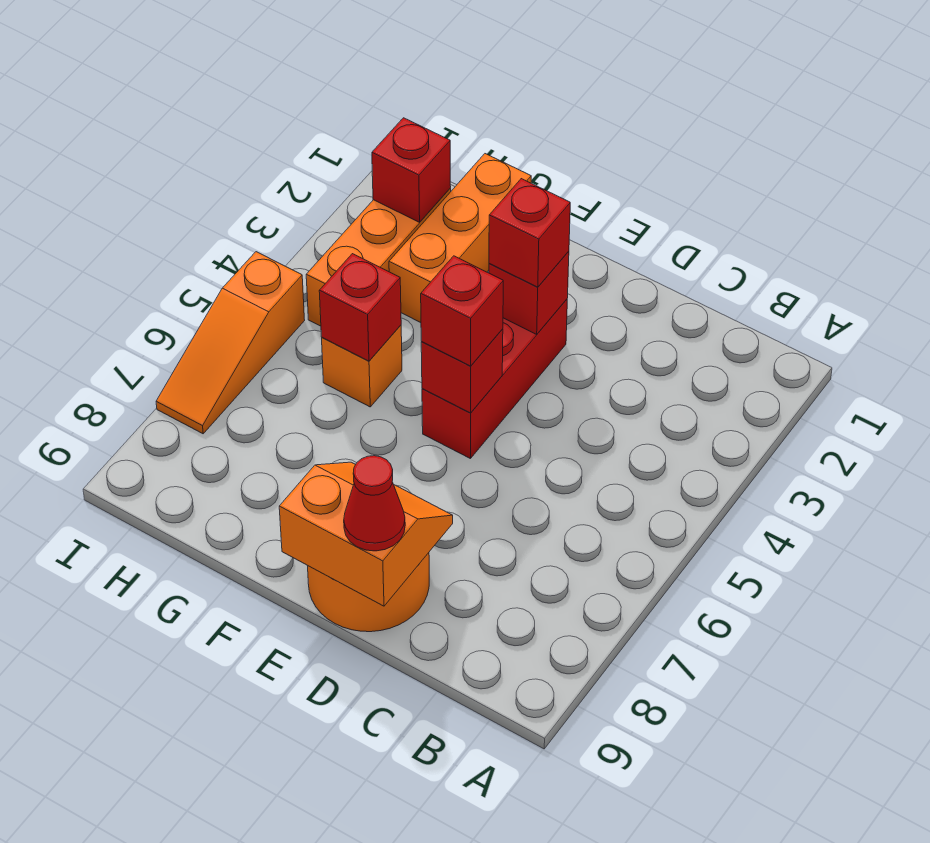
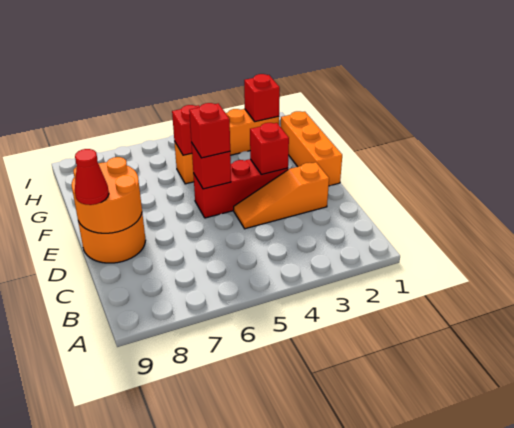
orange slope D8:E9 level 2 top 9 -> orange round brick D8:E9 level 2
red brick E3 level 3 -> none
orange brick G1:G3 level 1 -> orange brick E1:G1 level 1
orange slope I5:I7 level 1 top 5 -> orange slope D2:D4 level 1 top 2

